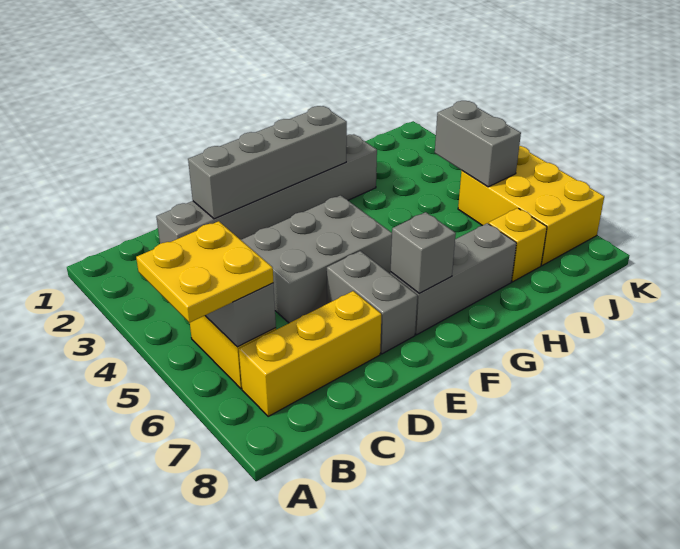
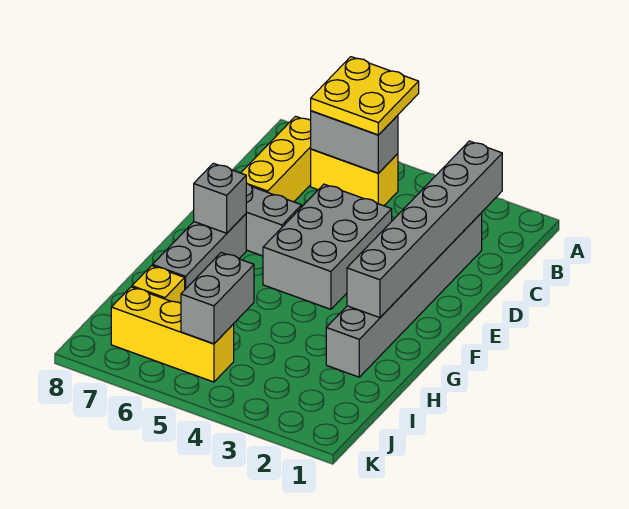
grey brick D2:G2 level 2 -> grey brick B2:G2 level 2
grey brick J4:J5 level 2 -> grey brick I5:J5 level 2
yellow brick J5:K7 level 1 -> yellow brick J5:J7 level 1

